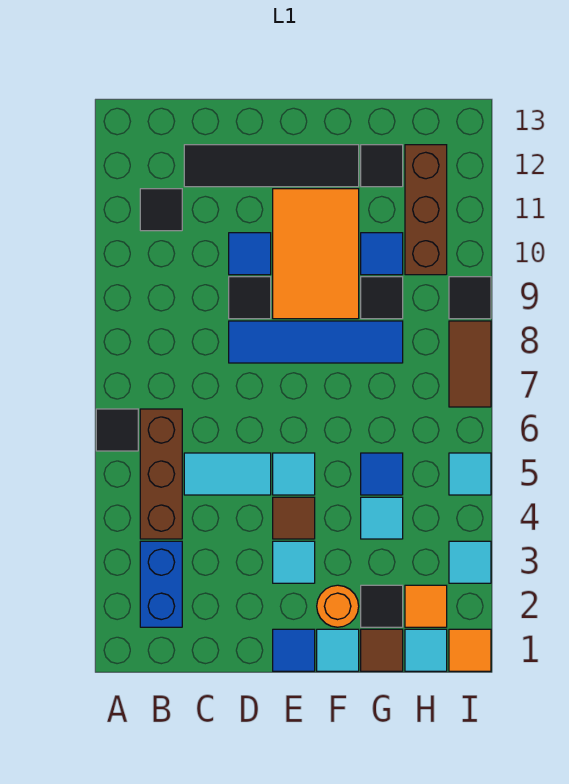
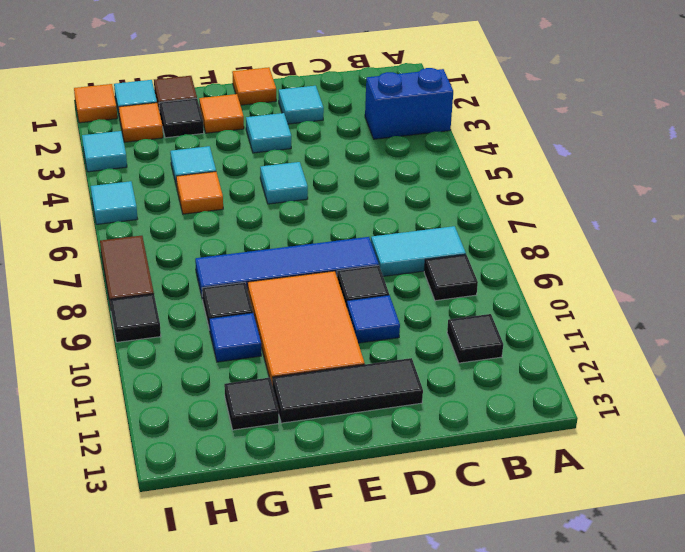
black tile A6 level 1 -> black tile B9 level 1
blue brick B2:B3 level 1 -> blue brick A3:B3 level 1
brown brick B4:B6 level 1 -> none
cyan tile C5:D5 level 1 -> cyan tile B8:C8 level 1
black tile C12:F12 level 1 -> black tile D12:F12 level 1
blue tile E1 level 1 -> orange tile E1 level 1
brown tile E4 level 1 -> none
cyan tile F1 level 1 -> cyan tile D2 level 1
orange round brick F2 level 1 -> orange tile F2 level 1
blue tile G5 level 1 -> orange tile G5 level 1
brown brick H10:H12 level 1 -> none

